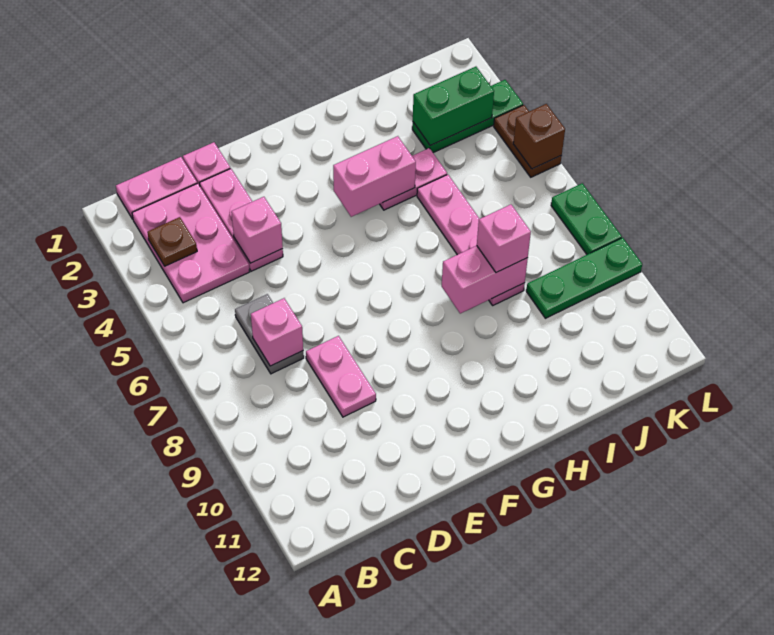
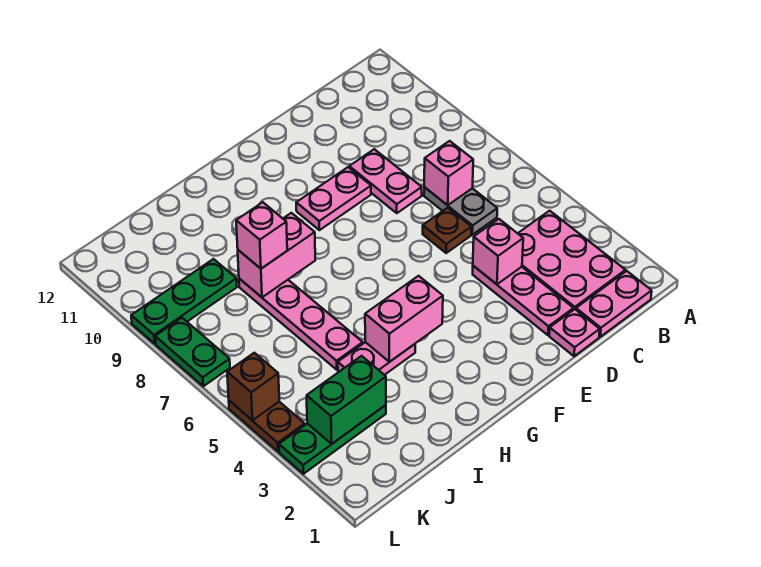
brown plate B3 level 2 -> brown plate D6 level 1
none -> pink plate E9:F9 level 1

